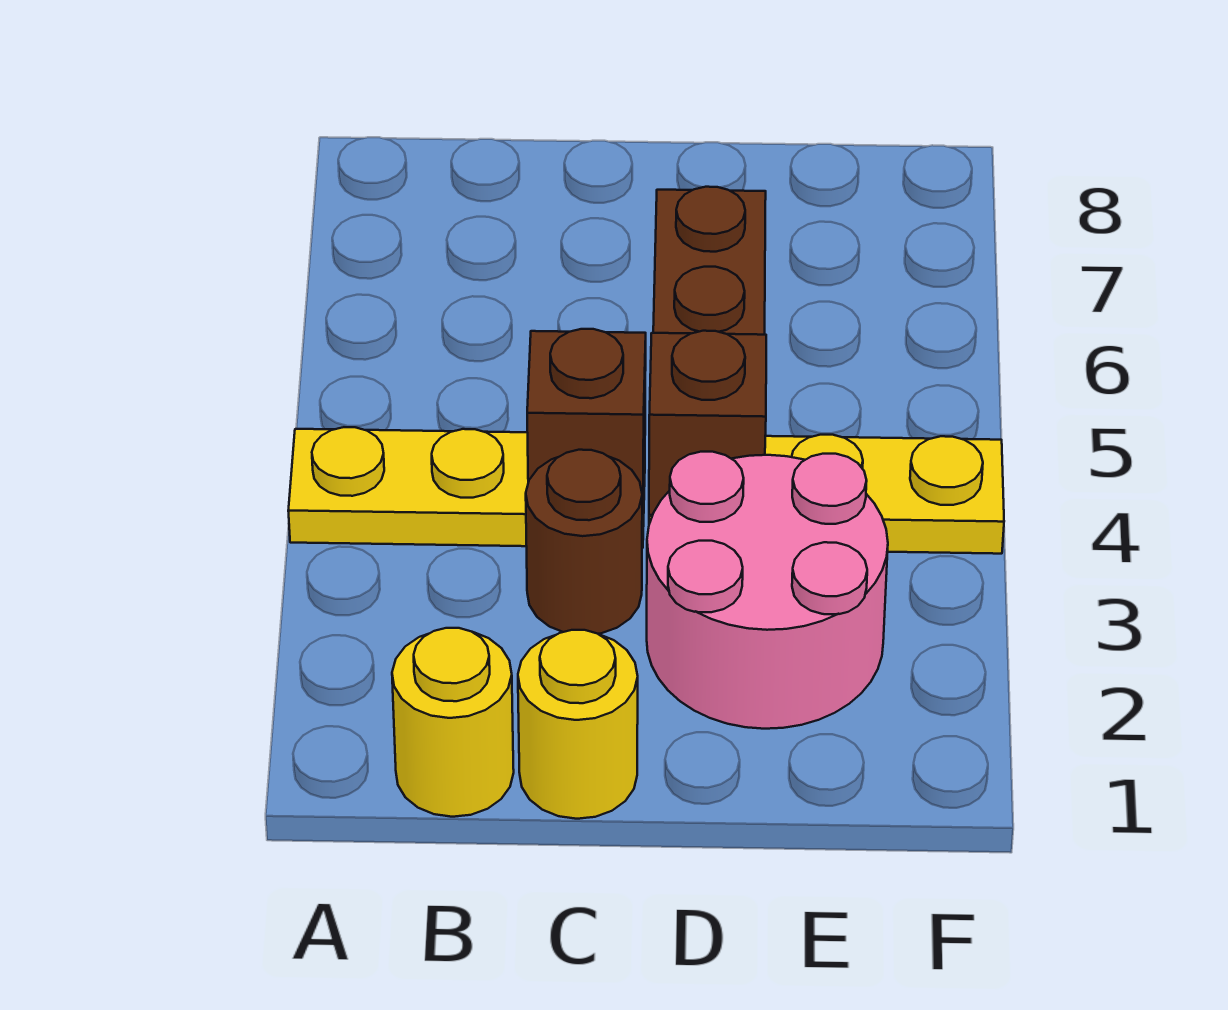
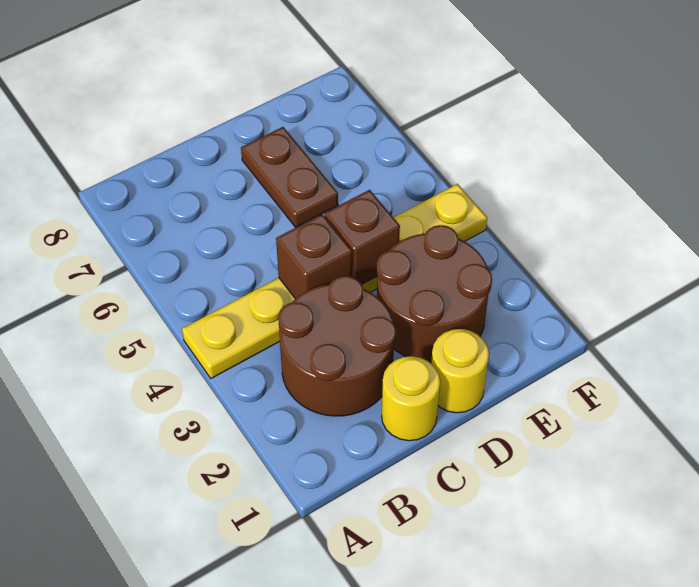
yellow round brick B1 level 1 -> yellow round brick D1 level 1
brown round brick C3 level 1 -> brown round brick B2:C3 level 1
pink round brick D2:E3 level 1 -> brown round brick D2:E3 level 1

